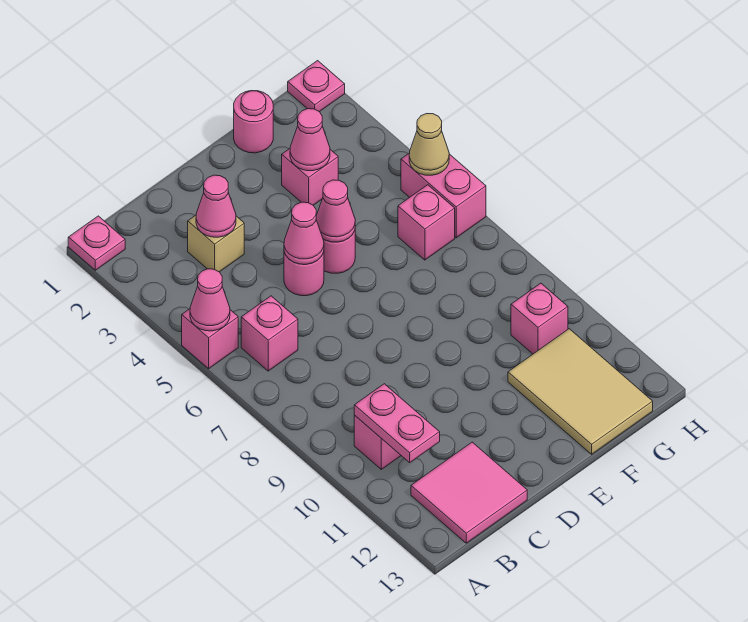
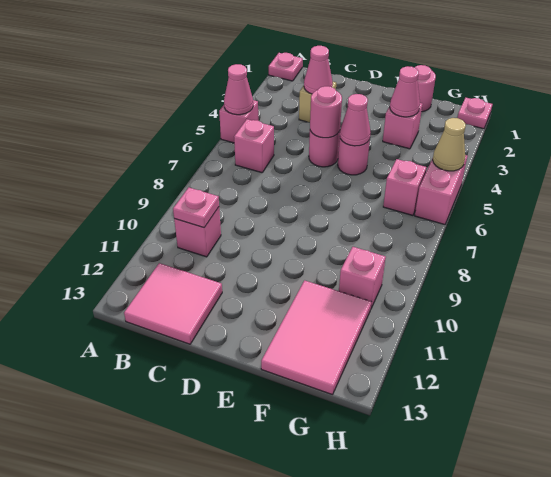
pink plate B10:B11 level 2 -> pink plate B10 level 2
pink cone D5 level 2 -> pink round brick D5 level 2
tan tile F11:G13 level 1 -> pink tile F11:G13 level 1

